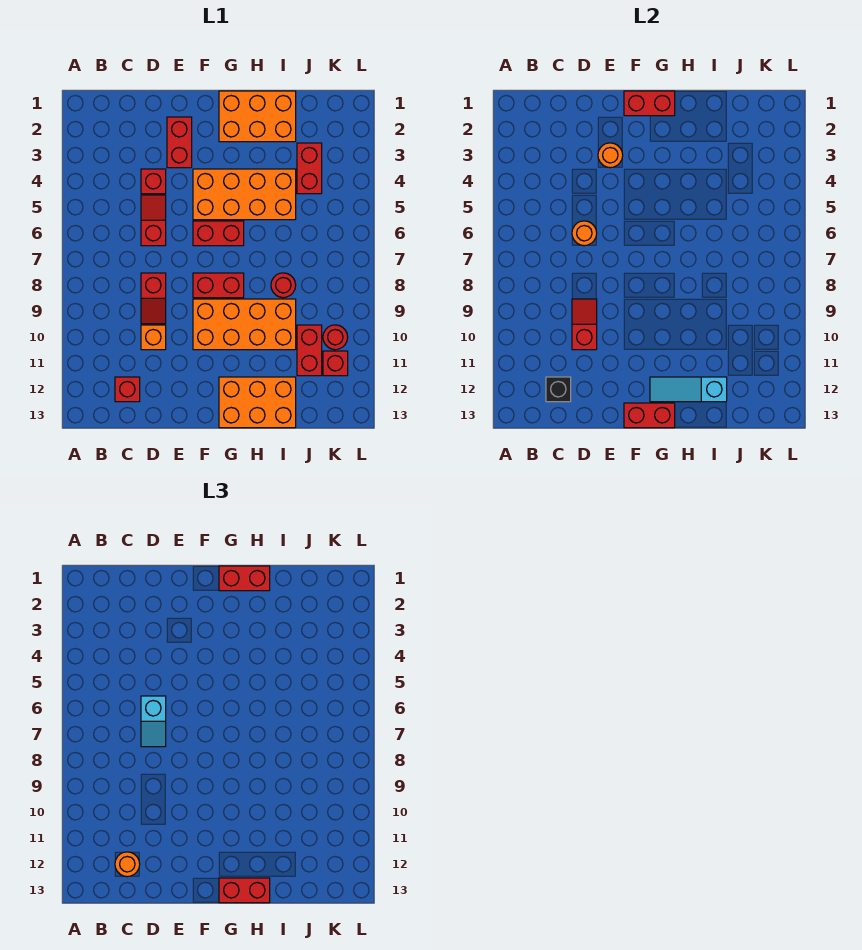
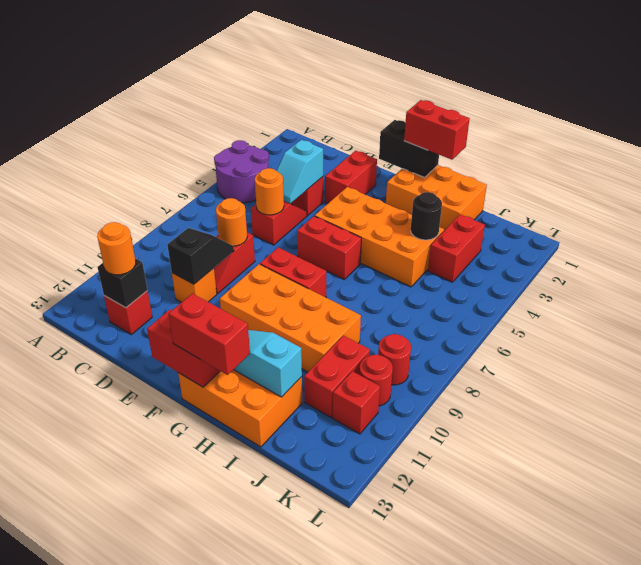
none -> purple round brick A4:B5 level 1
cyan slope D6:D7 level 3 top 6 -> cyan slope D4:D5 level 2 top 4
red slope D9:D10 level 2 top 10 -> black slope D9:D10 level 2 top 10
orange round brick E3 level 2 -> orange round brick D8 level 2
red brick F1:G1 level 2 -> black brick F1:G1 level 2
none -> black round brick I4 level 2
red round brick I8 level 1 -> red round brick K9 level 1

